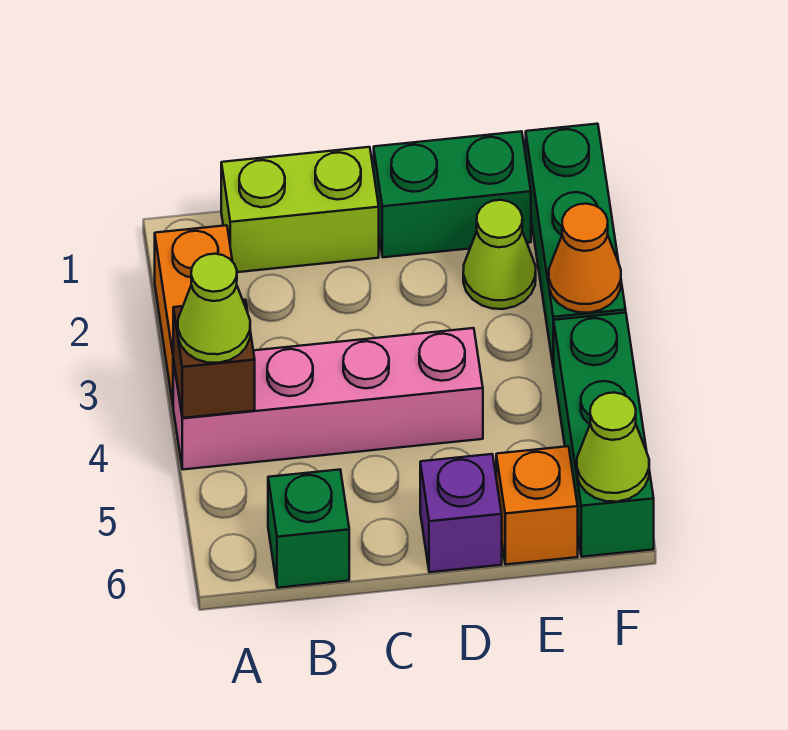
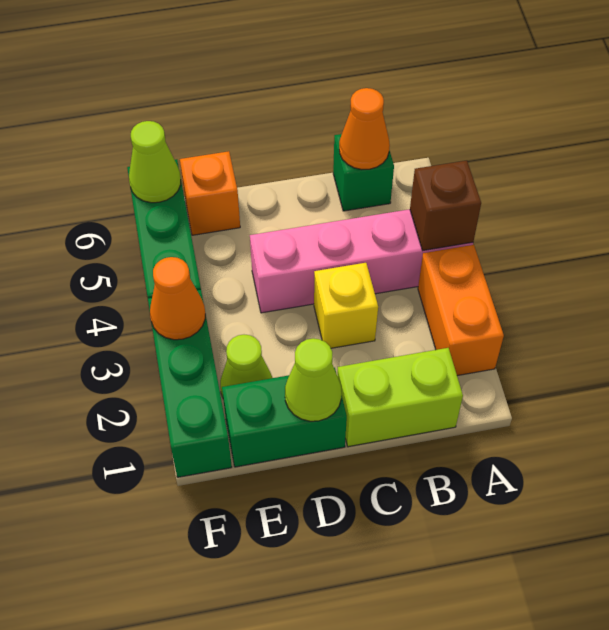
lime cone A4 level 3 -> lime cone D1 level 2
none -> orange cone B6 level 2
none -> yellow brick C3 level 1
purple brick D6 level 1 -> none

